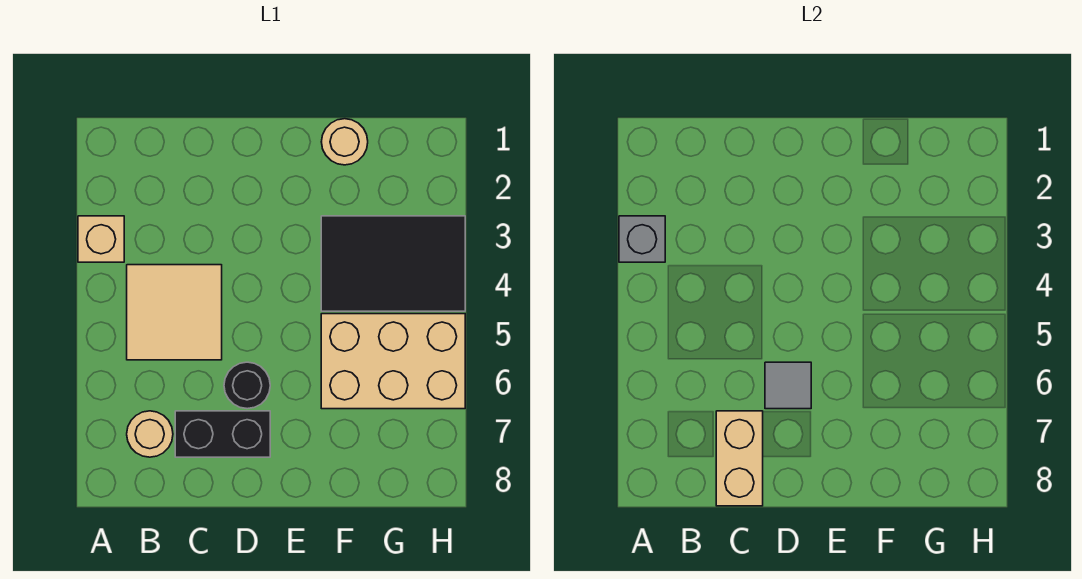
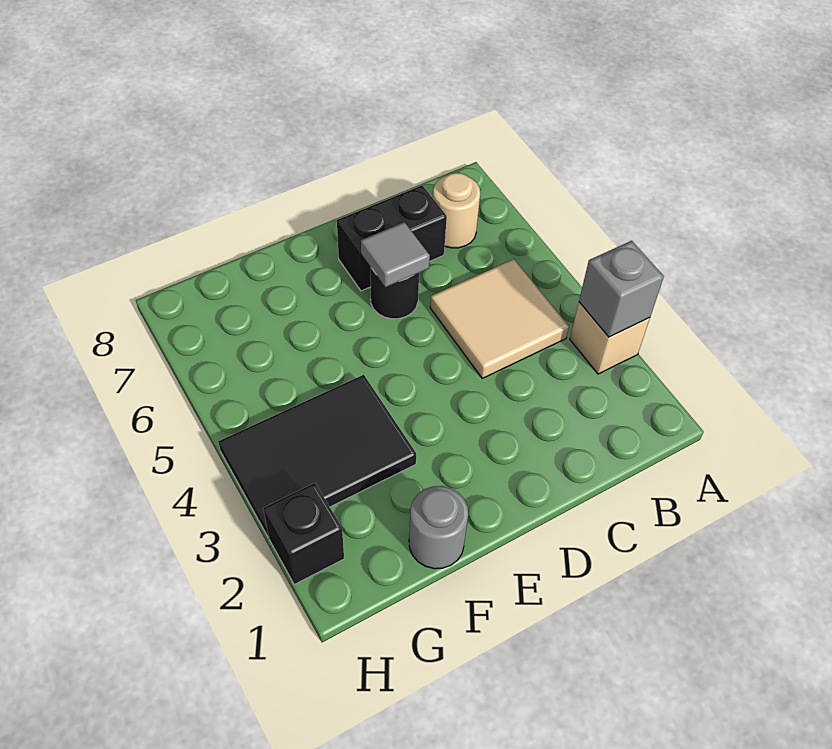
tan brick C7:C8 level 2 -> none
tan round brick F1 level 1 -> grey round brick F1 level 1
tan brick F5:H6 level 1 -> none
none -> black brick H2 level 1

